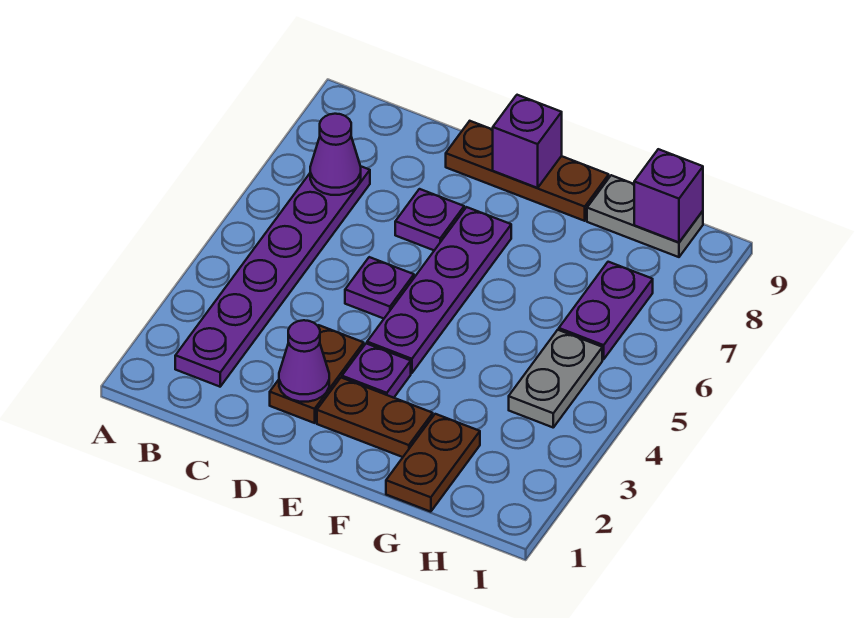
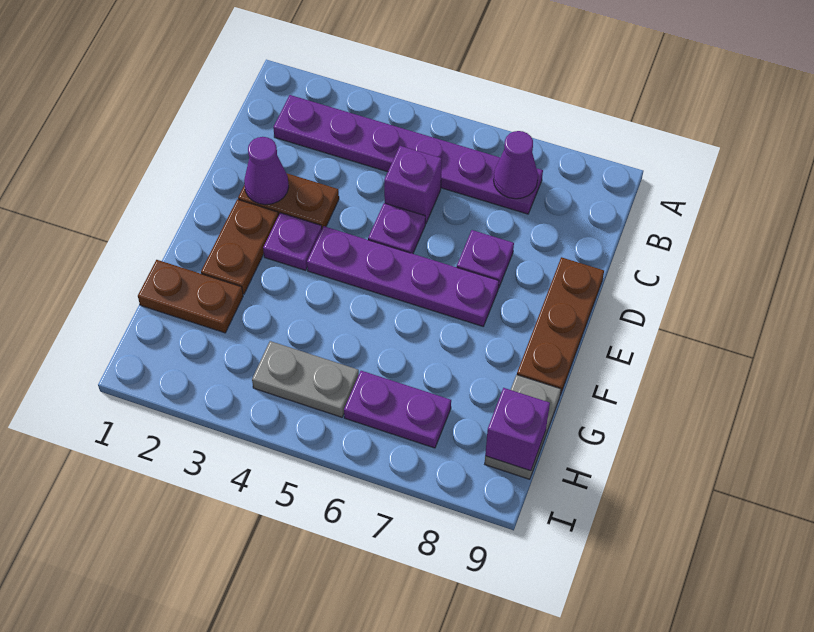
purple brick E9 level 2 -> purple brick C5 level 1

